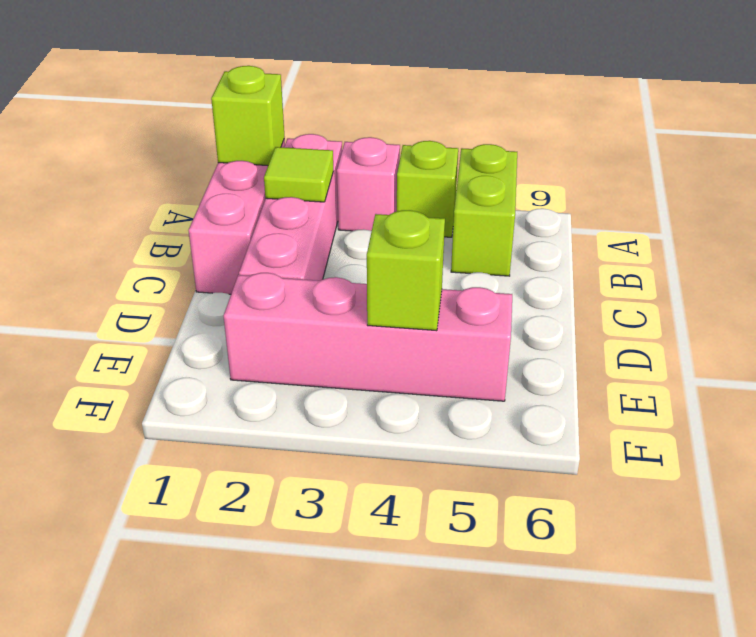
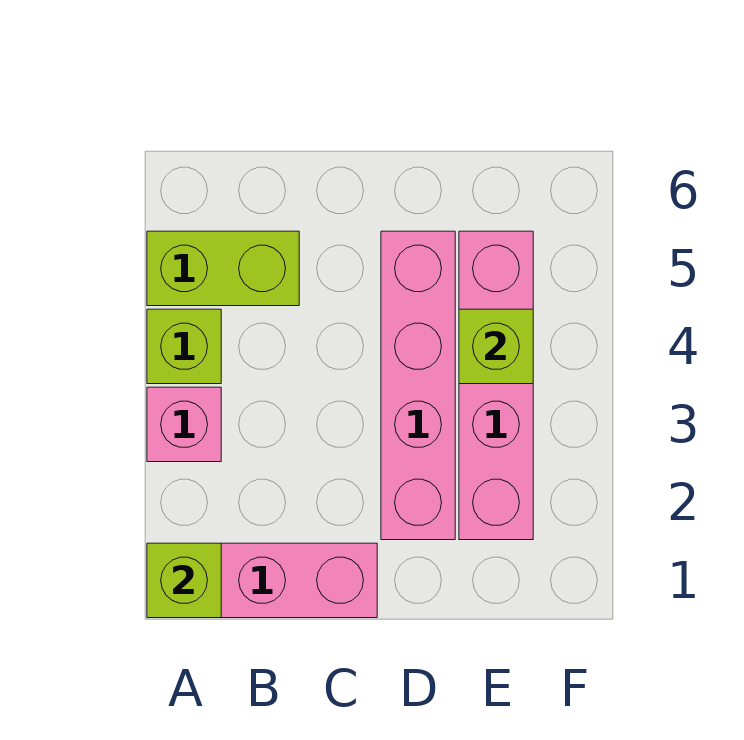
pink brick A2:D2 level 1 -> pink brick D2:D5 level 1
lime tile B2 level 2 -> none

